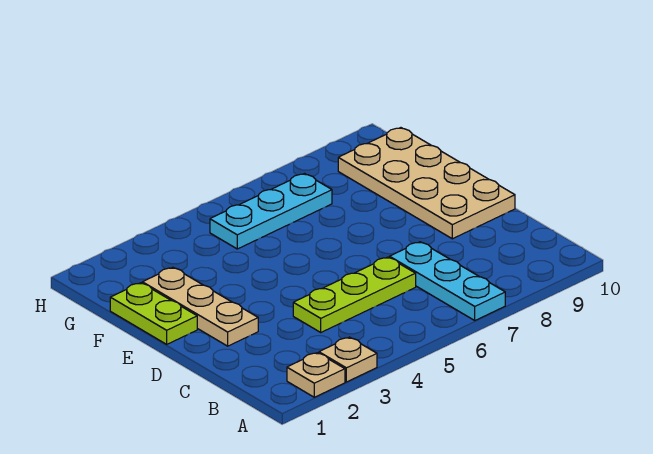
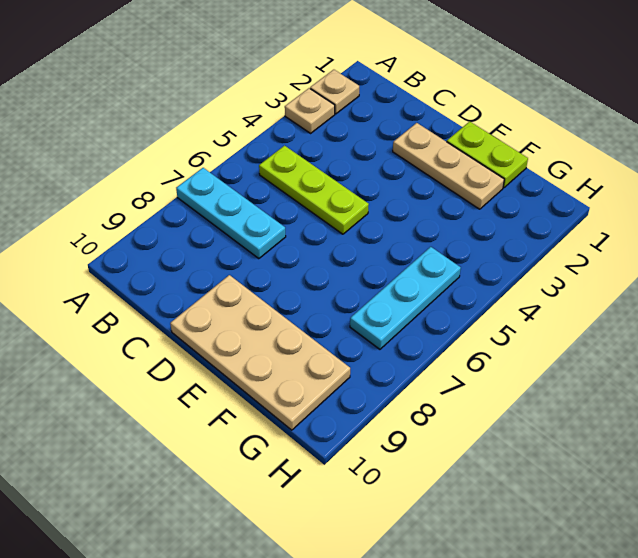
lime plate C4:C6 level 1 -> lime plate B5:D5 level 1

